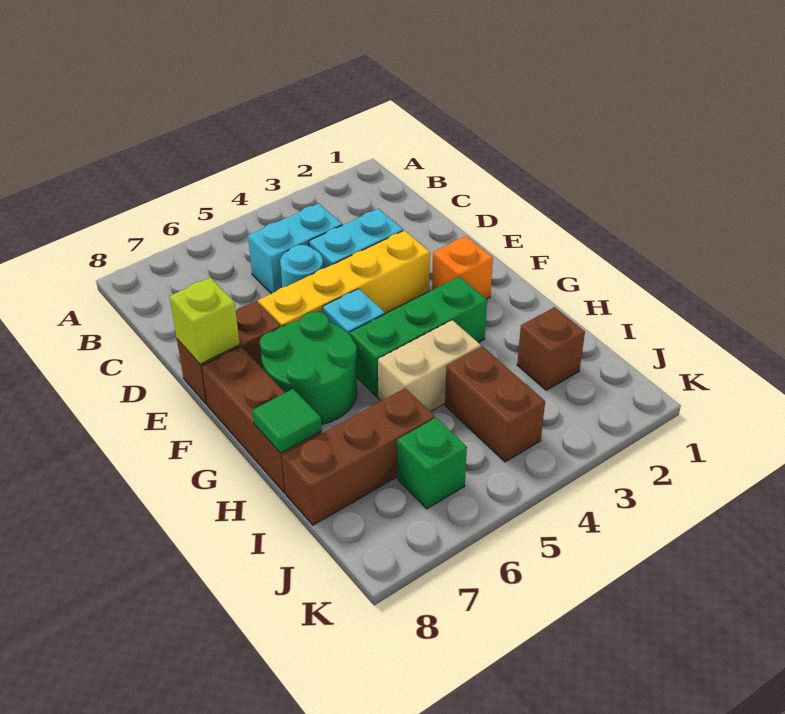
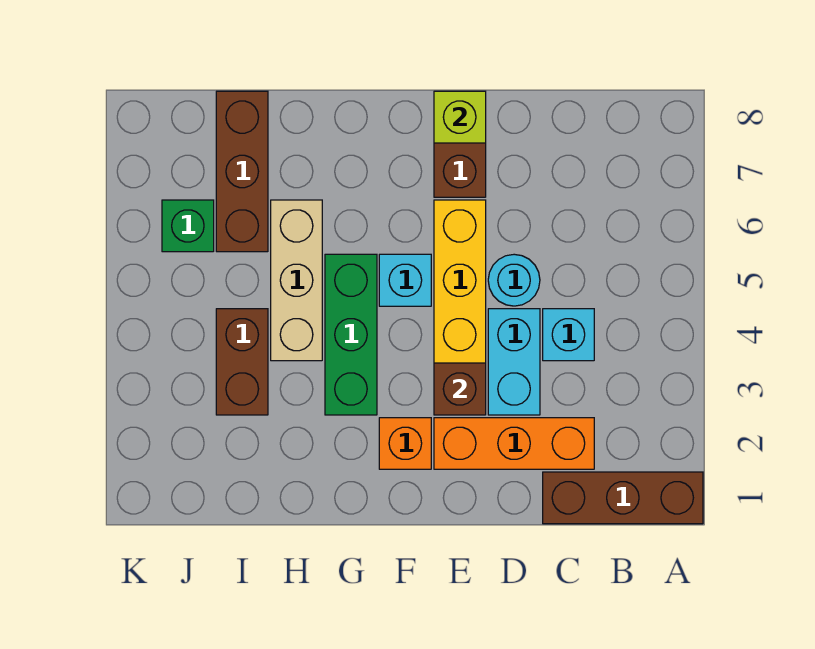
none -> orange brick C2:E2 level 1
cyan brick C4:C5 level 1 -> cyan brick C4 level 1
green round brick F6:G7 level 1 -> none
brown brick F8:H8 level 1 -> brown brick A1:C1 level 1
tan brick H4:H5 level 1 -> tan brick H4:H6 level 1
green tile H8 level 2 -> none
brown brick I2 level 1 -> brown brick E3 level 2
brown brick I4:J4 level 1 -> brown brick I3:I4 level 1

